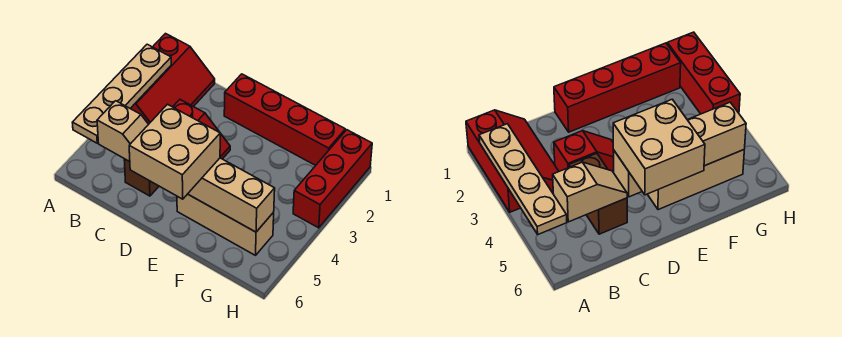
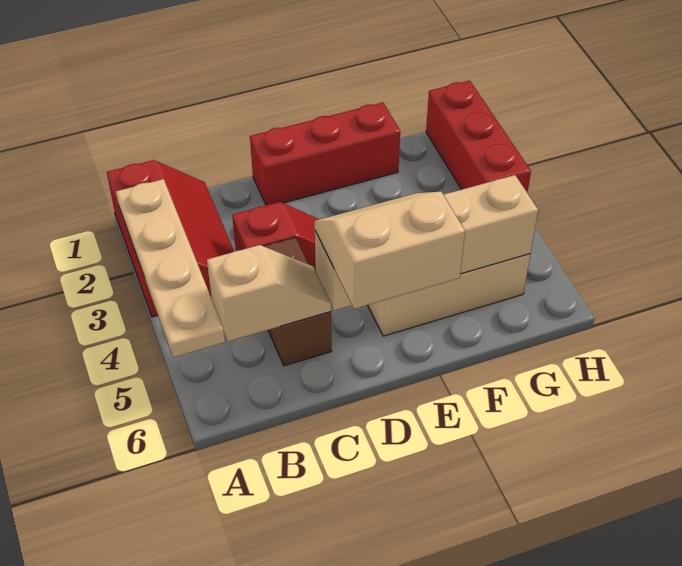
red brick D1:G1 level 1 -> red brick D1:F1 level 1
tan brick D5:E6 level 3 -> tan slope D5:E6 level 3 top 6

